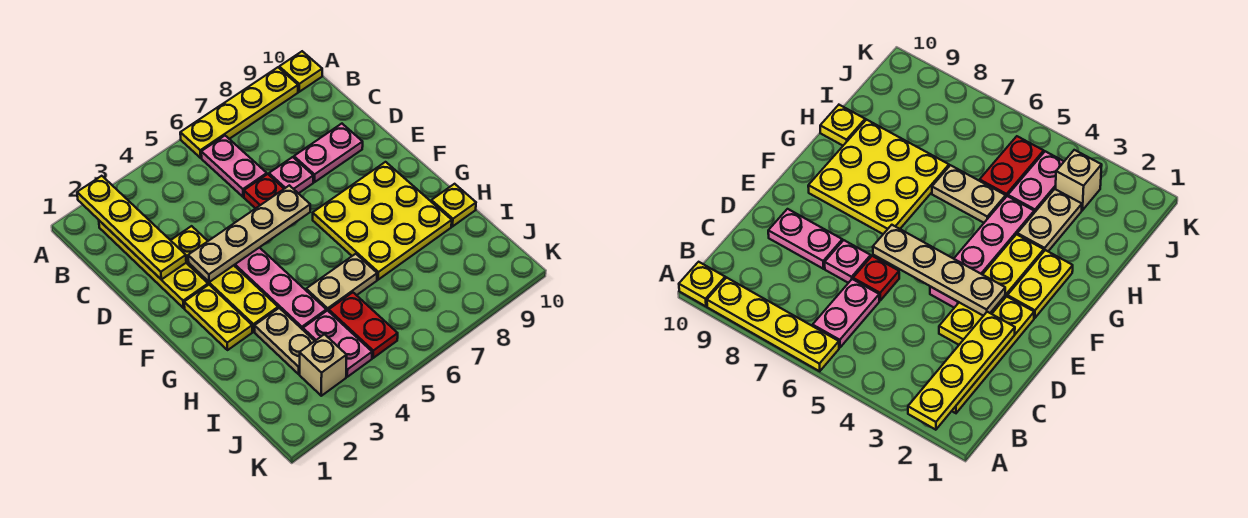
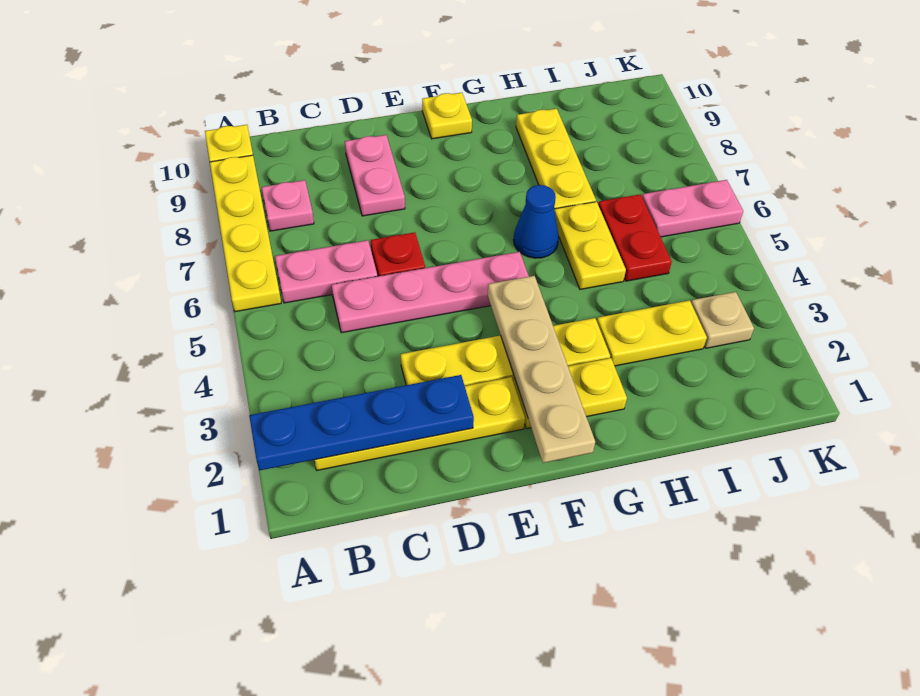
yellow plate A2:D2 level 2 -> blue plate A2:D2 level 2
pink plate D7 level 1 -> pink plate B8 level 1
tan plate E3:E6 level 2 -> tan plate F1:F4 level 2
pink plate E4:H4 level 1 -> pink plate C5:F5 level 1
yellow plate F7:H9 level 1 -> yellow plate H7:H9 level 1
none -> blue cone G6 level 1
tan plate H3:I3 level 1 -> yellow plate H3:I3 level 1
tan plate H5:H6 level 1 -> yellow plate H5:H6 level 1
yellow plate H10 level 1 -> yellow plate F10 level 1
pink plate I4:J4 level 1 -> pink plate J6:K6 level 1
red plate I5:J5 level 1 -> red plate I5:I6 level 1
tan brick J3 level 1 -> tan plate J3 level 1

